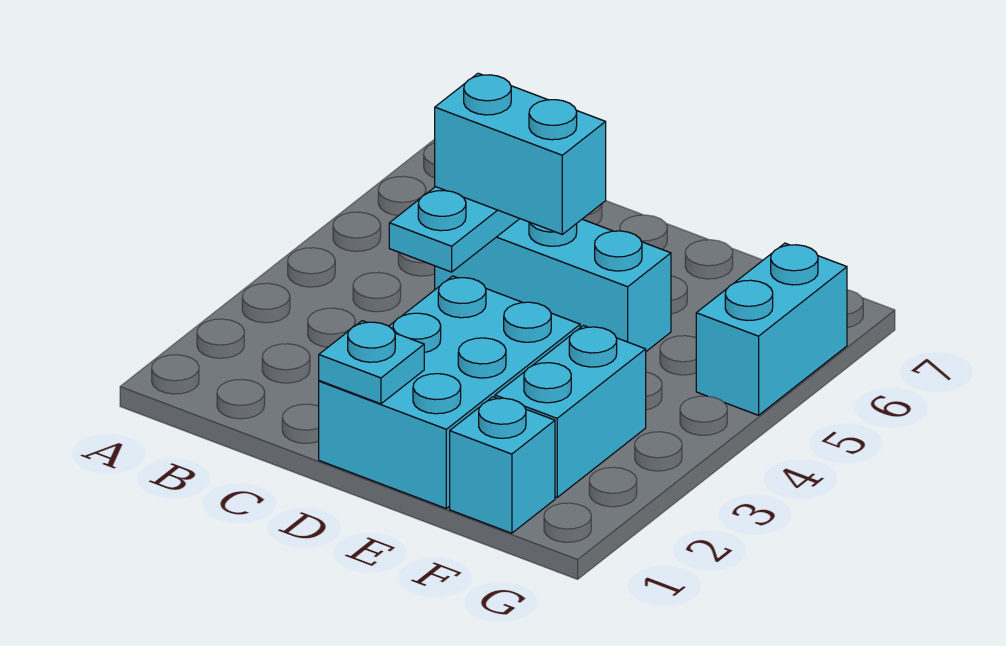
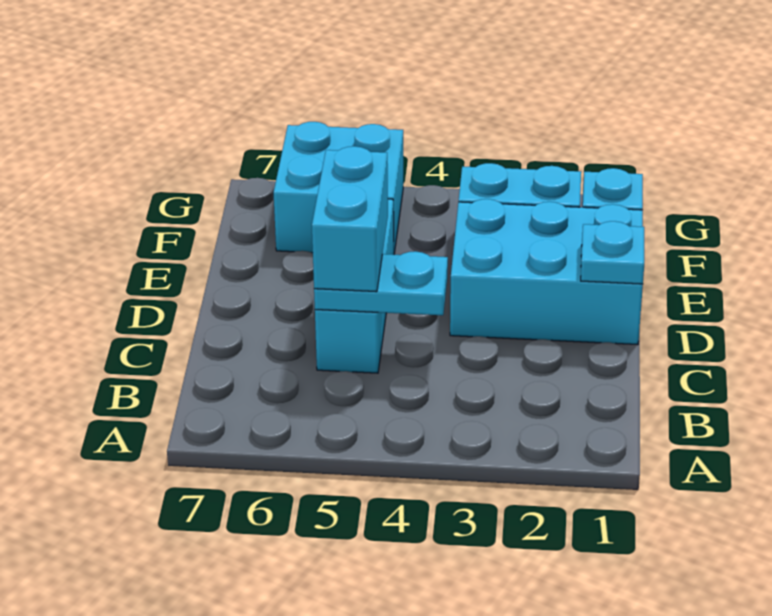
cyan brick G5:G6 level 1 -> cyan brick F5:G6 level 1

